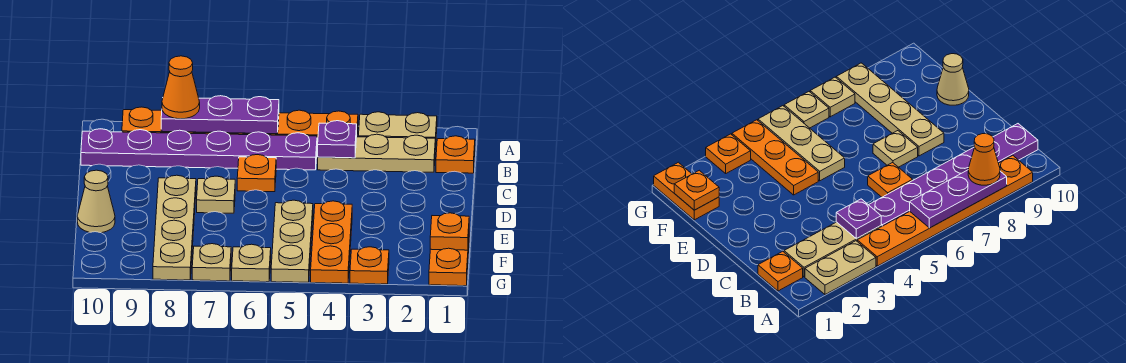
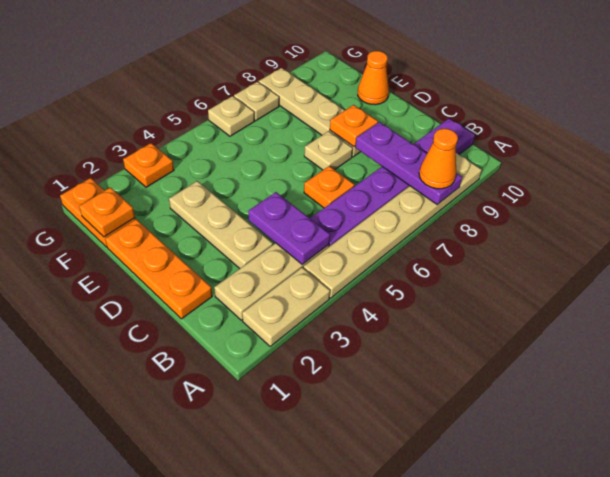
orange plate A4:A9 level 1 -> tan plate A4:A9 level 1
purple plate A6:A8 level 2 -> purple plate A8:C8 level 2
orange plate B1 level 1 -> orange plate D8 level 2
purple plate B4 level 2 -> purple plate B4:C4 level 2
orange plate E4:G4 level 1 -> orange plate C1:E1 level 1
tan plate E5:G5 level 1 -> tan plate C3:E3 level 1
tan cone E10 level 1 -> orange cone E10 level 1

